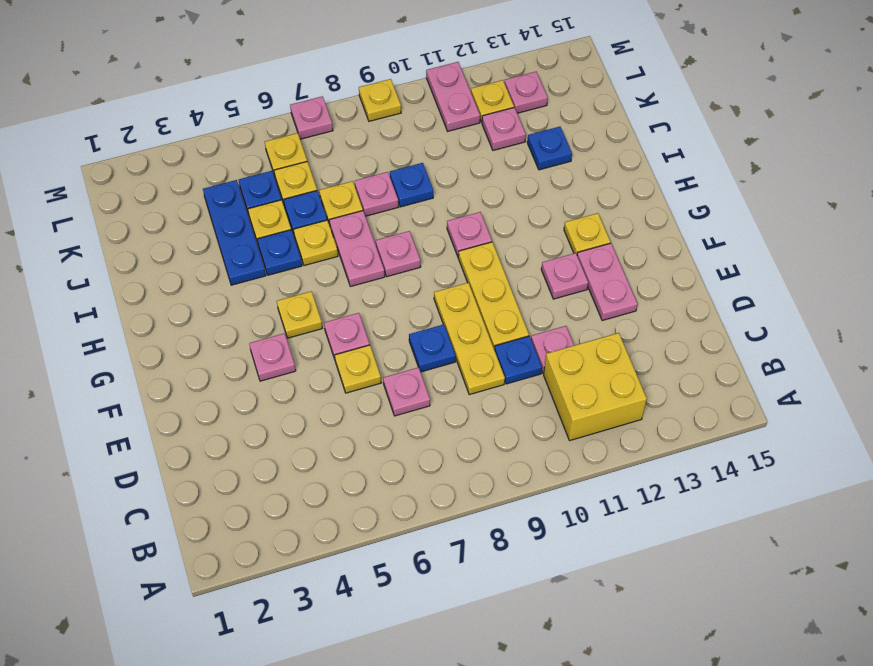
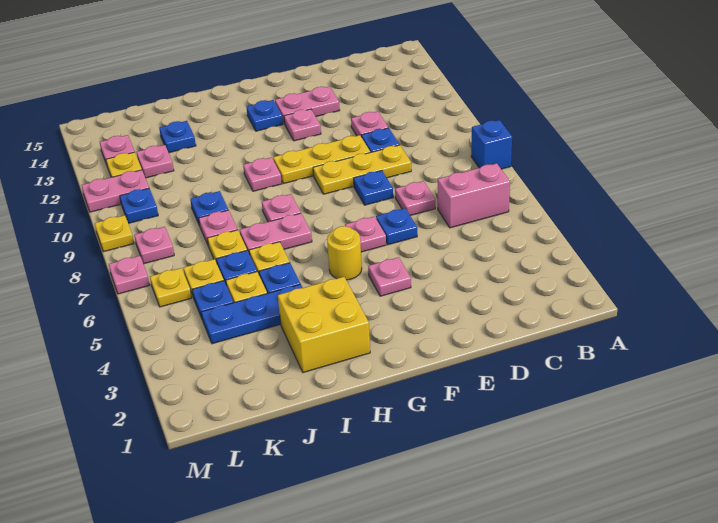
none -> blue brick A8 level 1
none -> pink brick B6:C6 level 1
yellow brick B11:C12 level 1 -> yellow brick H2:I3 level 1
yellow plate E6 level 1 -> blue plate E6 level 1
yellow plate G5 level 1 -> yellow round brick G5 level 1
yellow plate G13 level 1 -> blue plate G13 level 1
none -> pink plate L8 level 1
none -> blue plate L10 level 1

